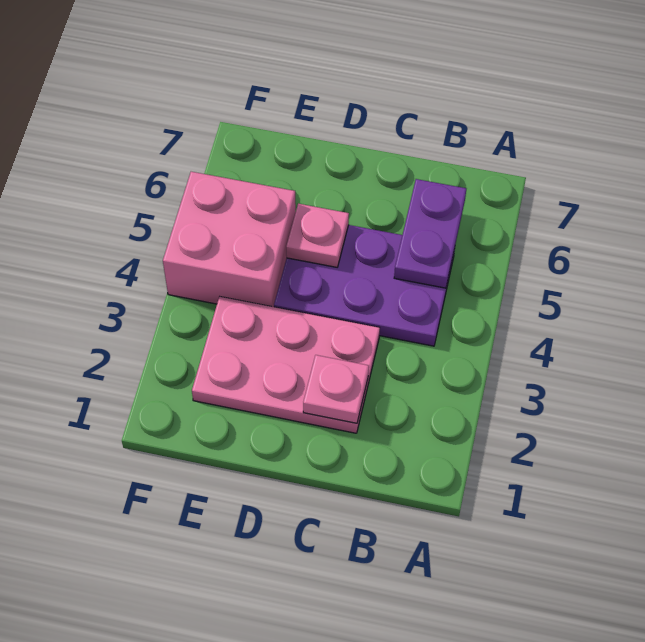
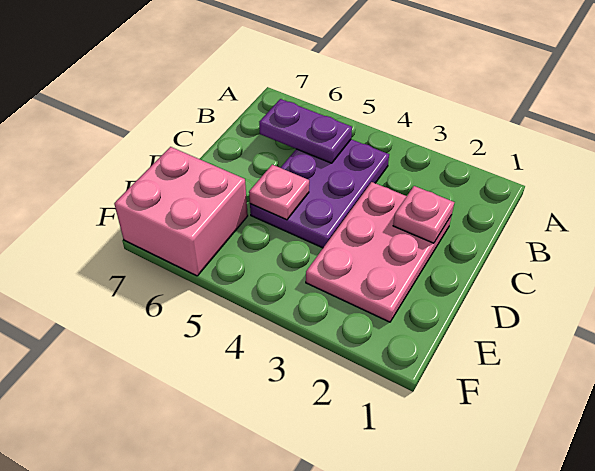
pink brick E4:F5 level 1 -> pink brick E6:F7 level 1

